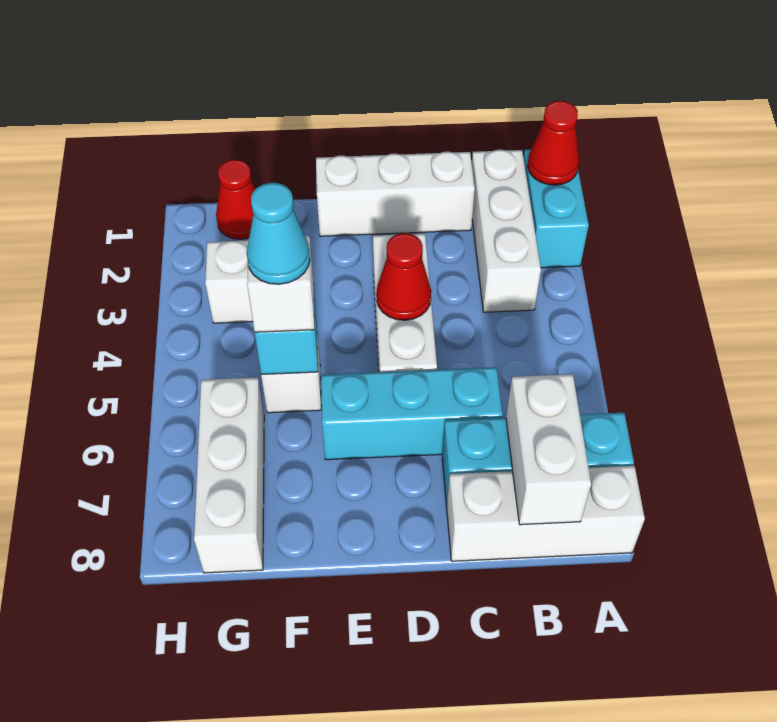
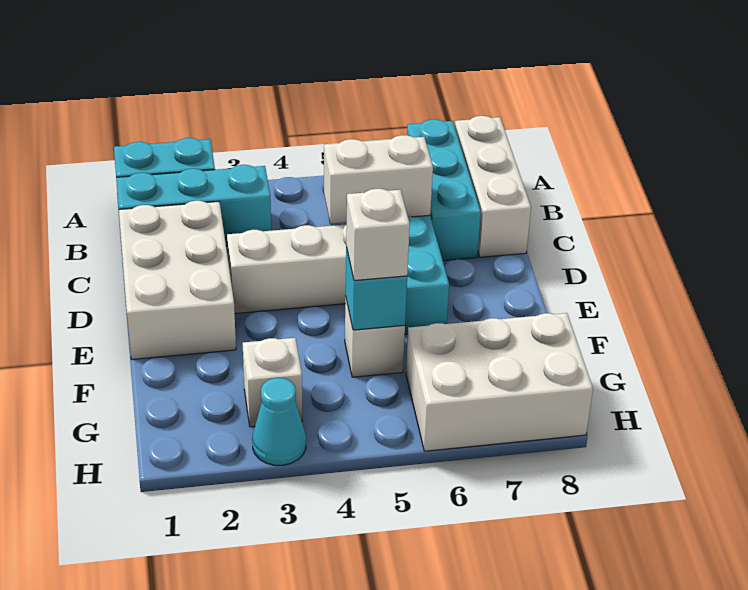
red cone A1 level 2 -> none
white brick B1:B3 level 1 -> cyan brick B1:B3 level 1
white brick B7:B8 level 2 -> white brick C5:C6 level 2
white brick C1:E1 level 1 -> white brick C1:E2 level 1
red cone D4 level 2 -> none
cyan cone F5 level 4 -> cyan cone H3 level 1
red cone G1 level 1 -> none
white brick G6:G8 level 1 -> white brick G6:H8 level 1

